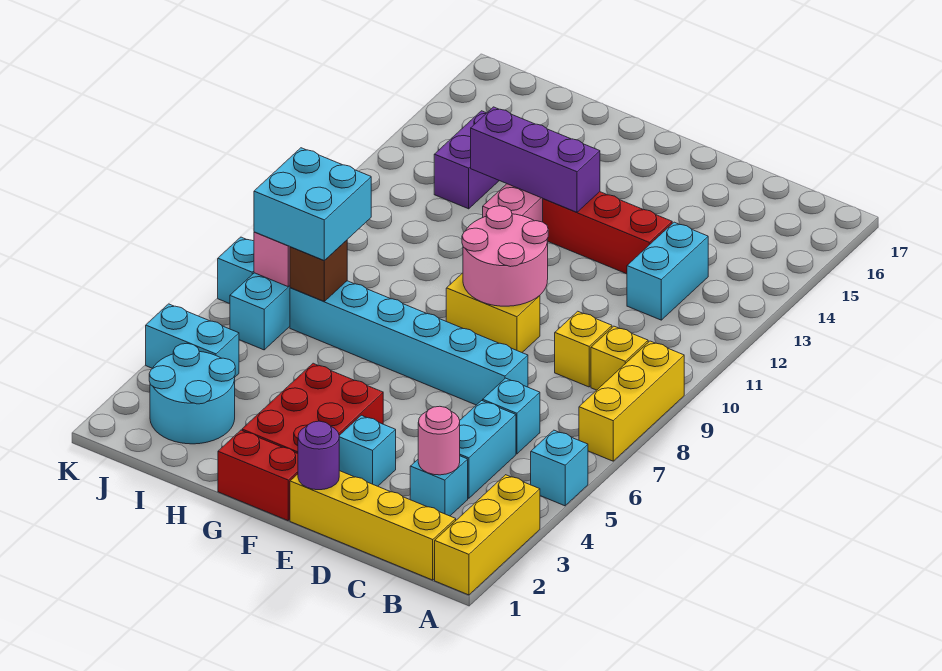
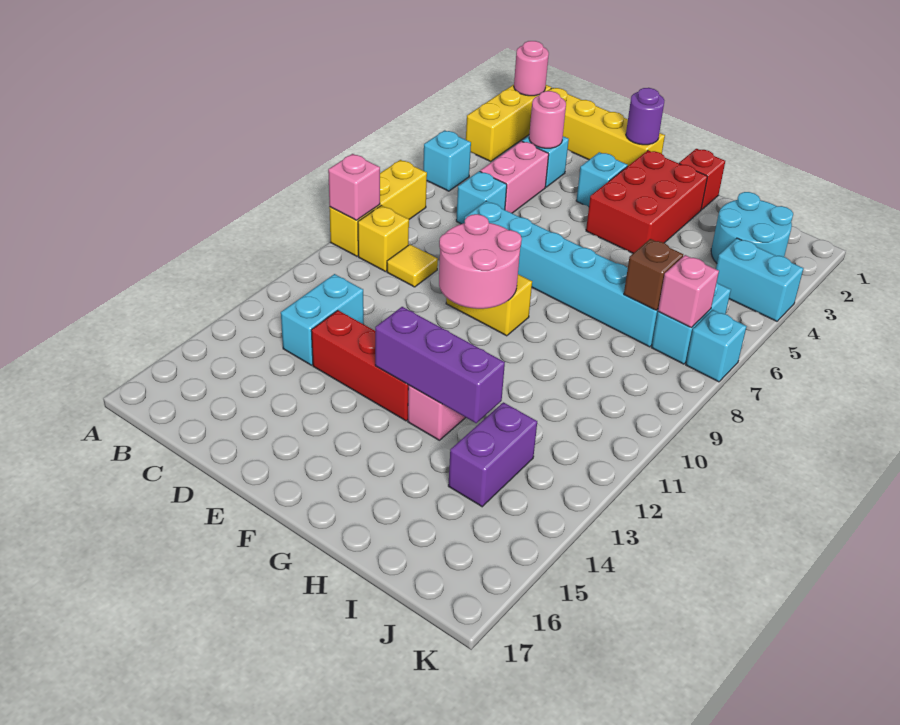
none -> pink round brick A1 level 2
none -> pink brick A9 level 2
cyan brick C4:C5 level 1 -> pink brick C4:C5 level 1
yellow brick C9 level 1 -> yellow tile C9 level 1
red brick F1:G1 level 1 -> red brick G1 level 1
cyan brick I7:J8 level 3 -> none

